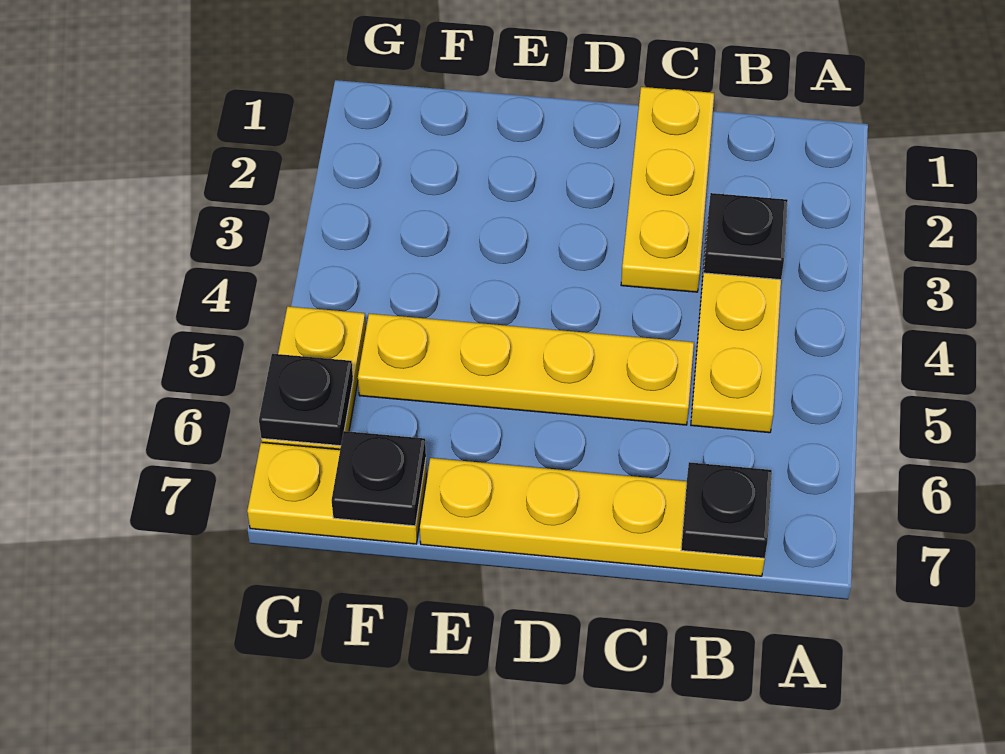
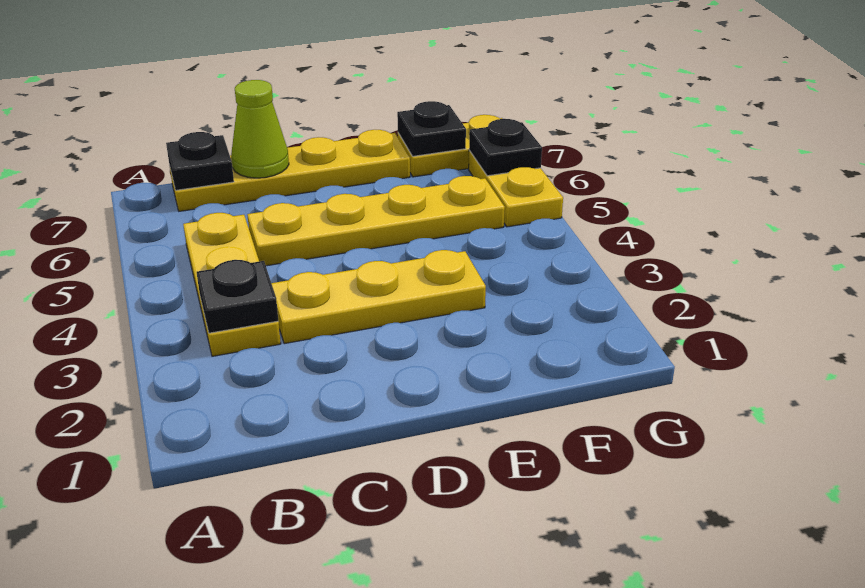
yellow plate C1:C3 level 1 -> yellow plate C3:E3 level 1
none -> lime cone C7 level 2

